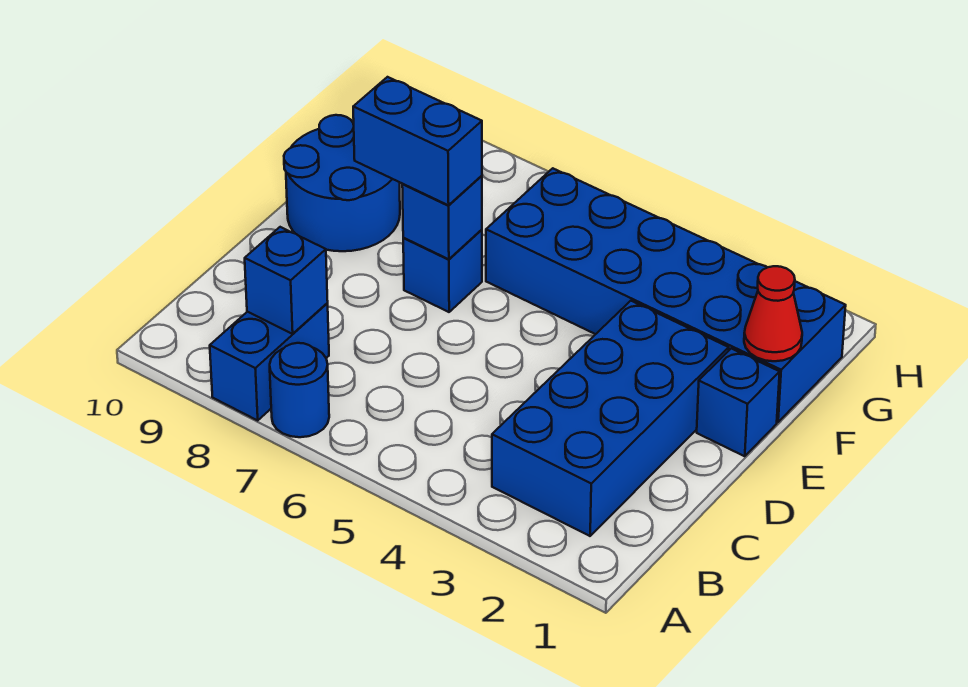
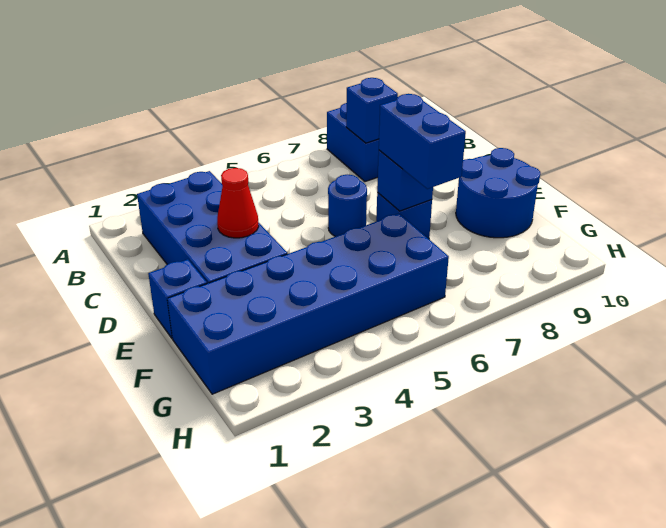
blue round brick A7 level 1 -> blue round brick D6 level 1
blue brick E7:E8 level 3 -> blue brick E7:F7 level 3
red cone F1 level 2 -> red cone D3 level 2

